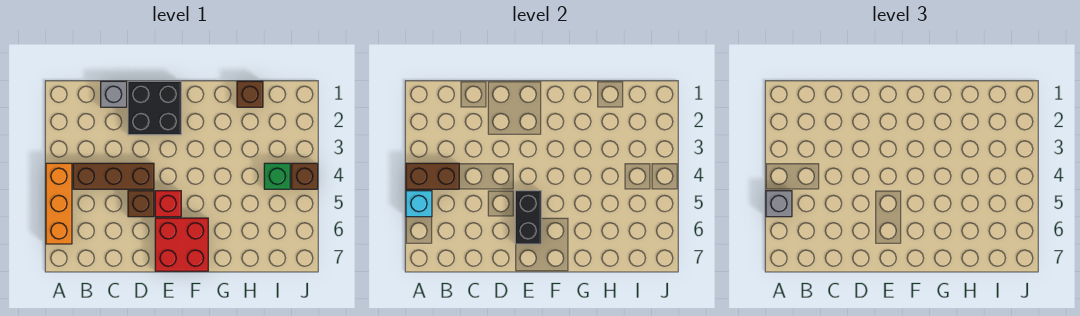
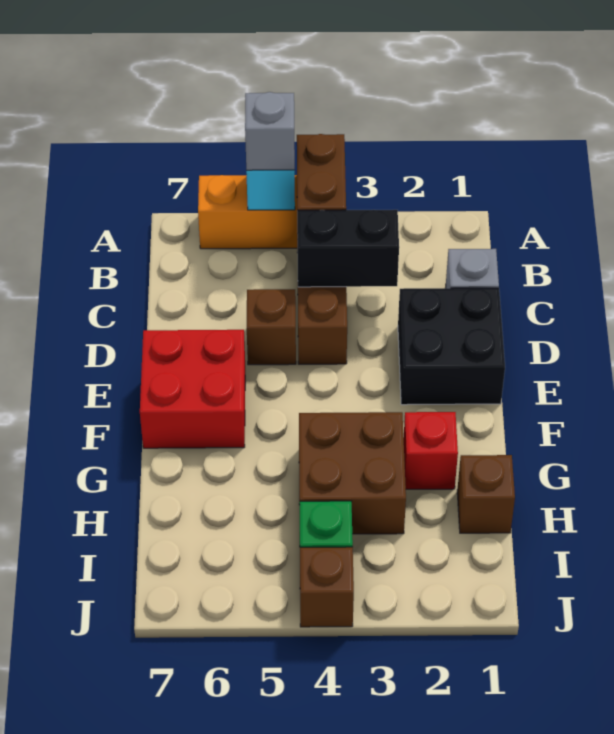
red brick E5 level 1 -> red brick G2 level 1
black brick E5:E6 level 2 -> black brick C3:C4 level 2
none -> brown brick G3:H4 level 1

